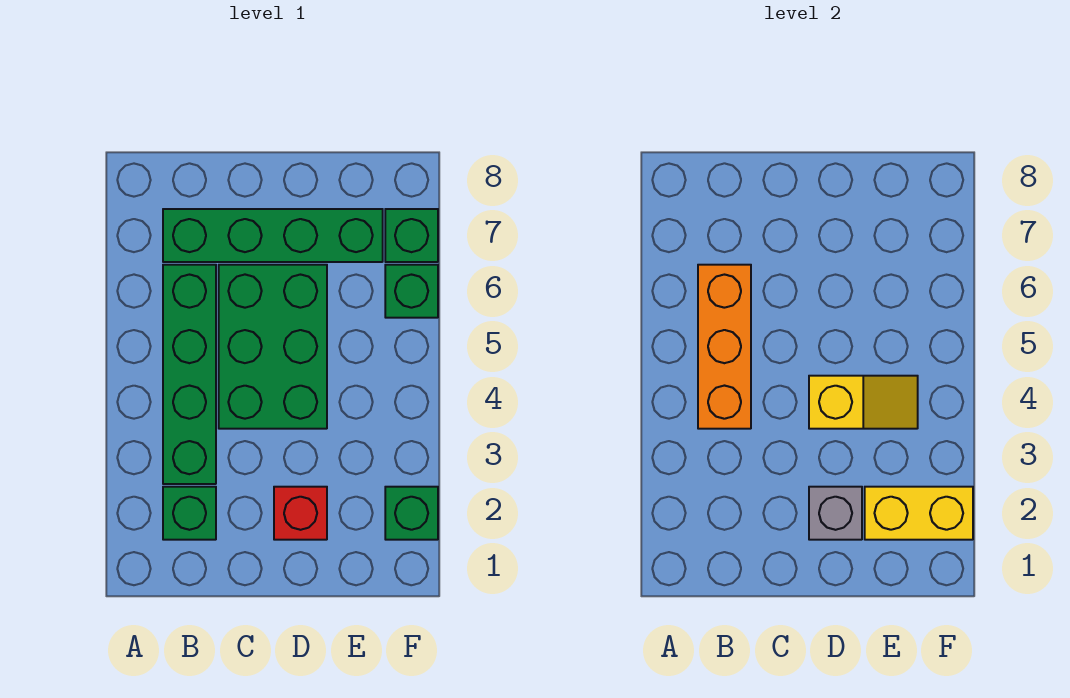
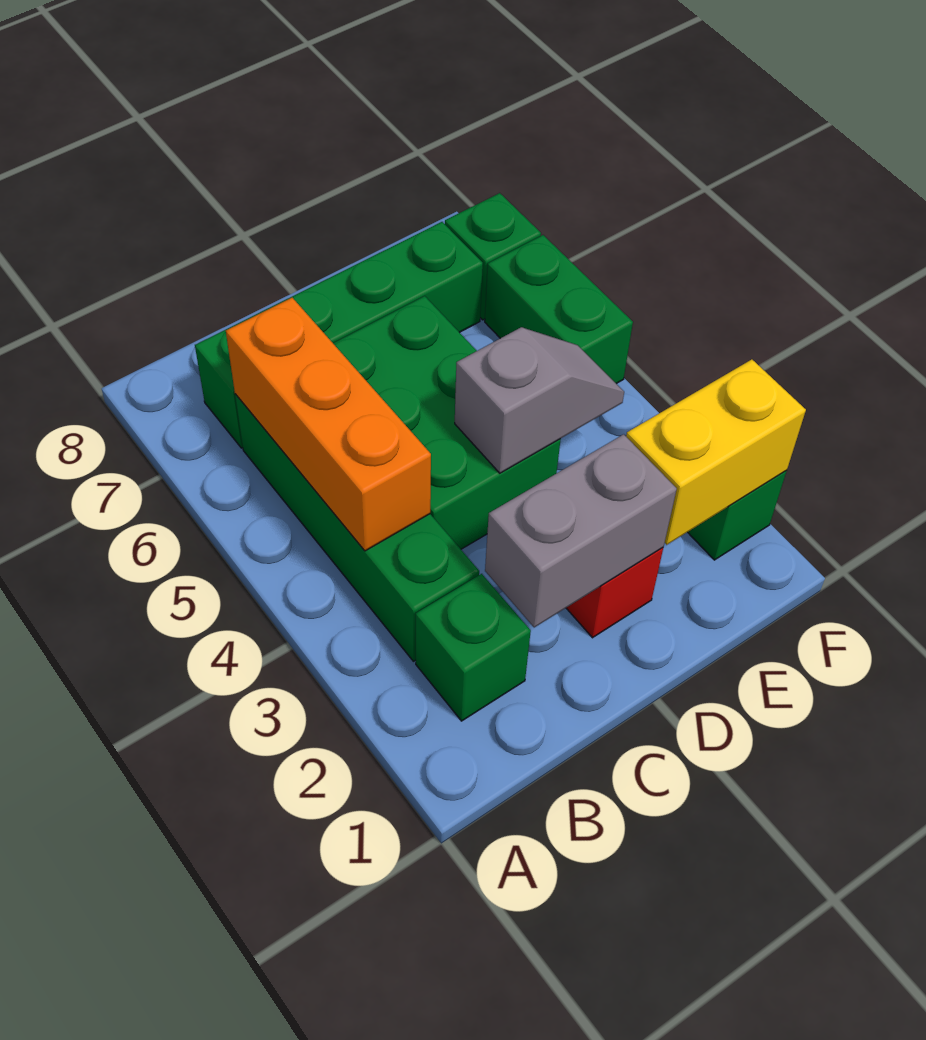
grey brick D2 level 2 -> grey brick C2:D2 level 2
yellow slope D4:E4 level 2 top D -> grey slope D4:E4 level 2 top D
green brick F6 level 1 -> green brick F5:F6 level 1

